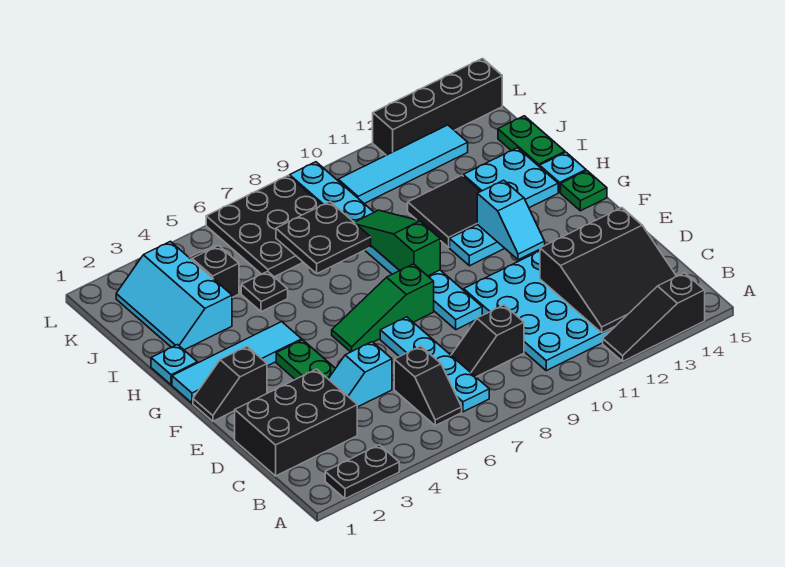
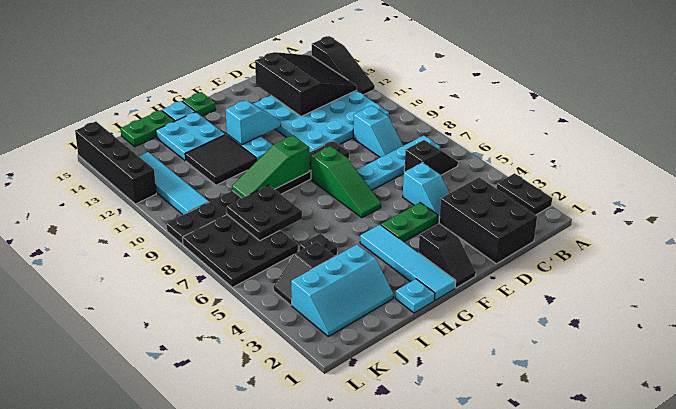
black slope C8:C9 level 1 top 9 -> cyan slope C8:C9 level 1 top 9
cyan plate E9:L9 level 1 -> black plate E9:L9 level 1

